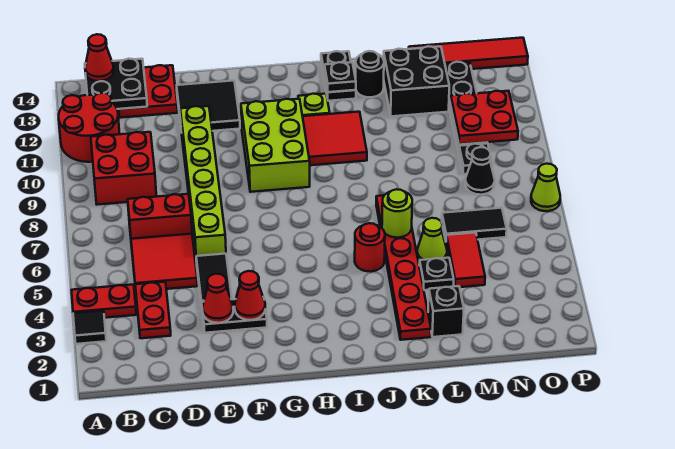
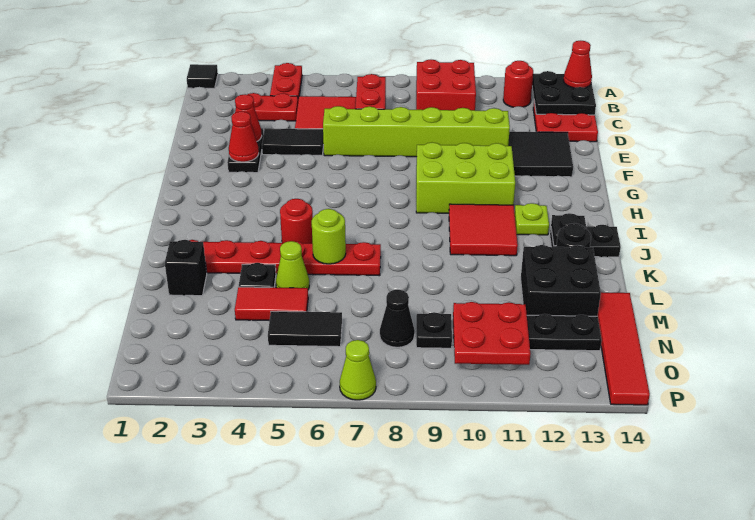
black tile A3 level 1 -> black tile A1 level 1
red round brick A11:B12 level 1 -> red round brick B12 level 1
black tile M6:N6 level 1 -> black tile N5:N6 level 1

